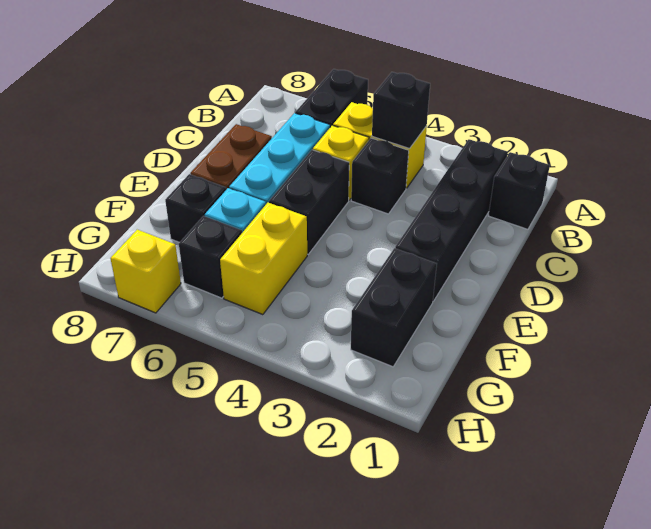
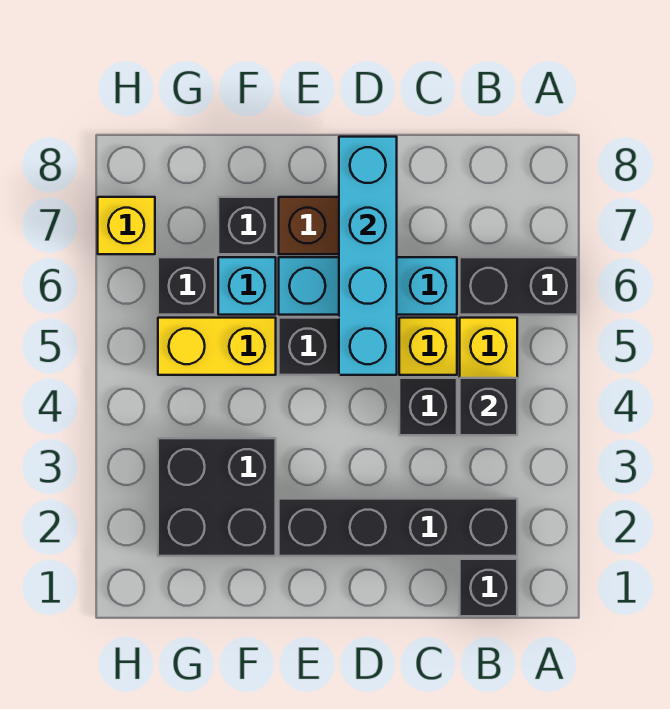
none -> cyan brick D5:D8 level 2
black brick F2:G2 level 1 -> black brick F2:G3 level 1

